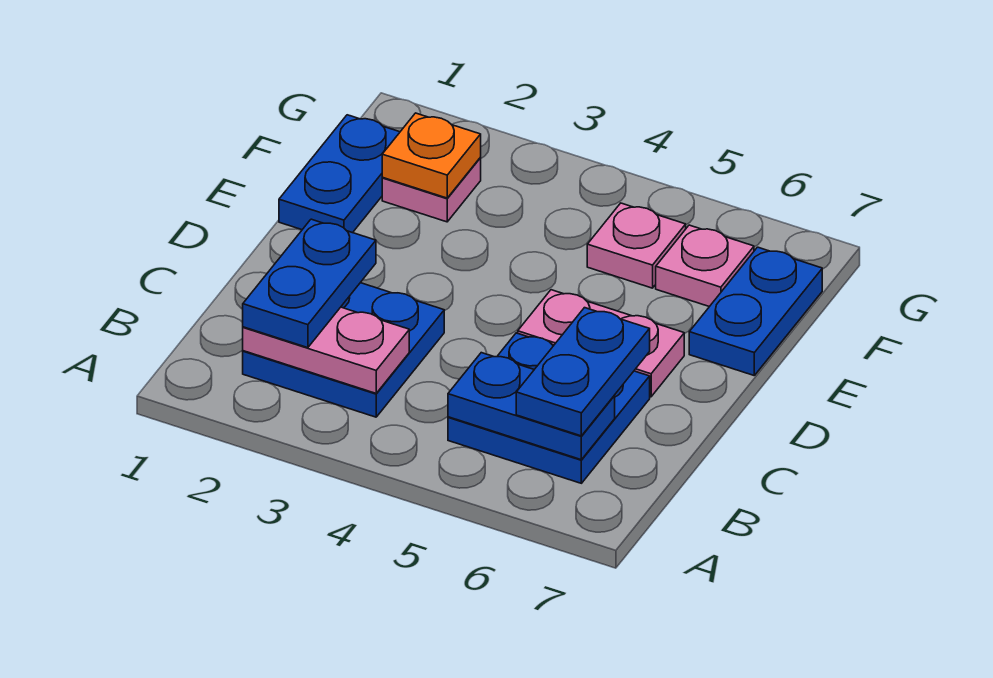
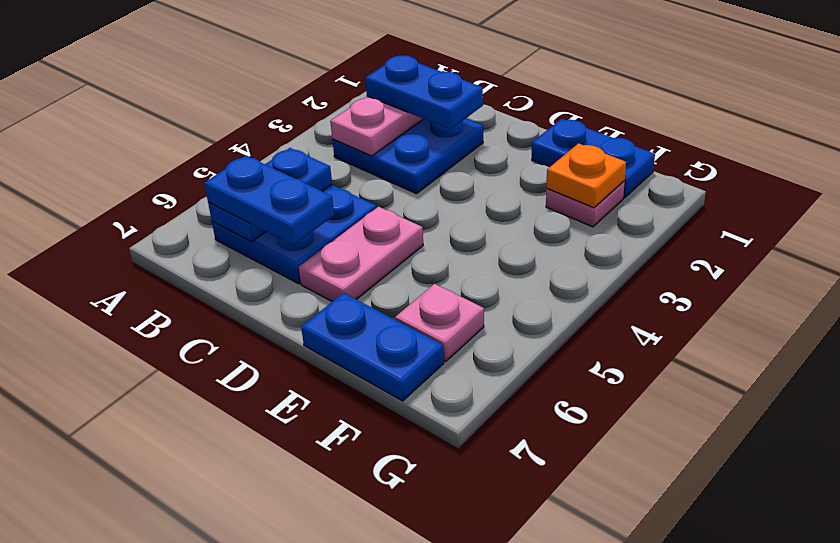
pink plate F5 level 1 -> none

